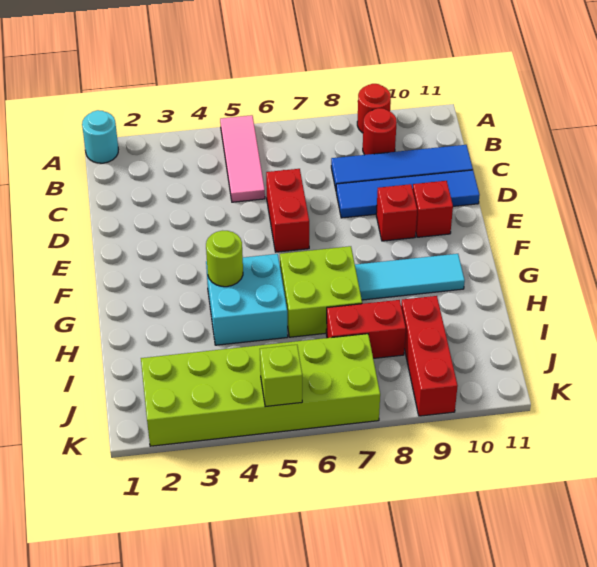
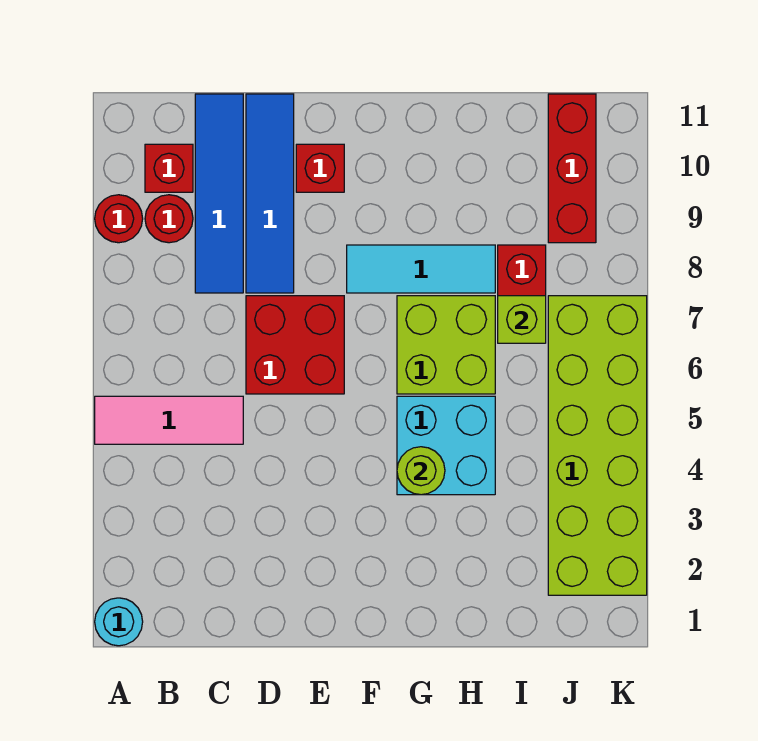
red brick D6:E6 level 1 -> red brick D6:E7 level 1
red brick E9 level 1 -> red brick B10 level 1
cyan tile G8:G10 level 1 -> cyan tile F8:H8 level 1
red brick I9:K9 level 1 -> red brick J9:J11 level 1
lime brick K5 level 2 -> lime brick I7 level 2

